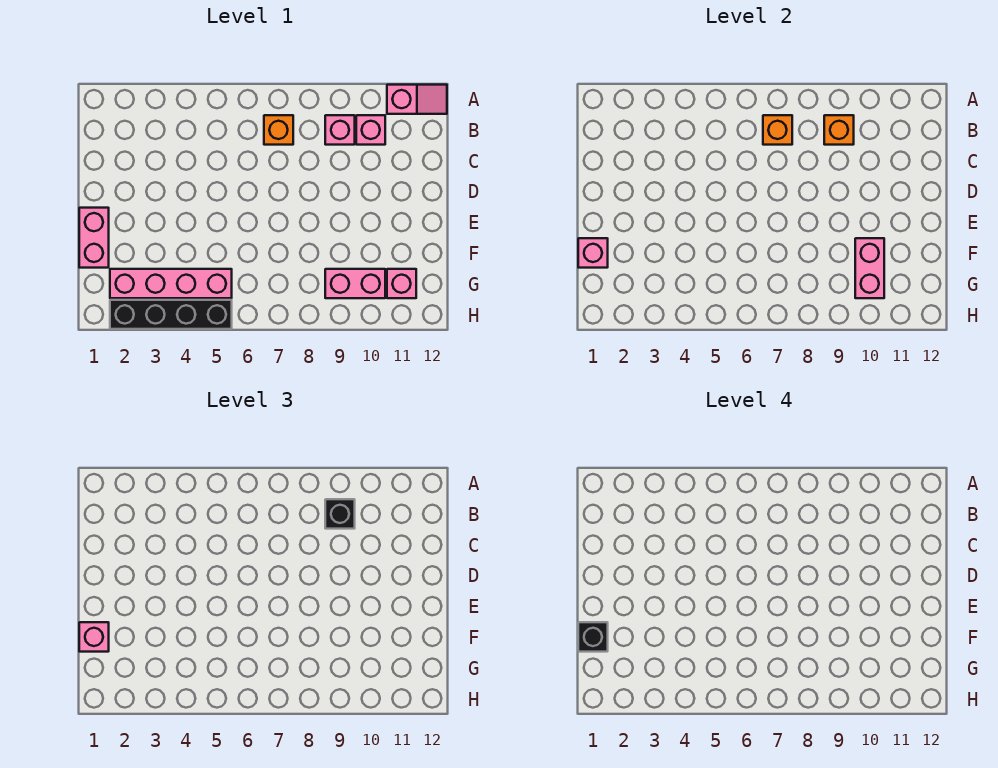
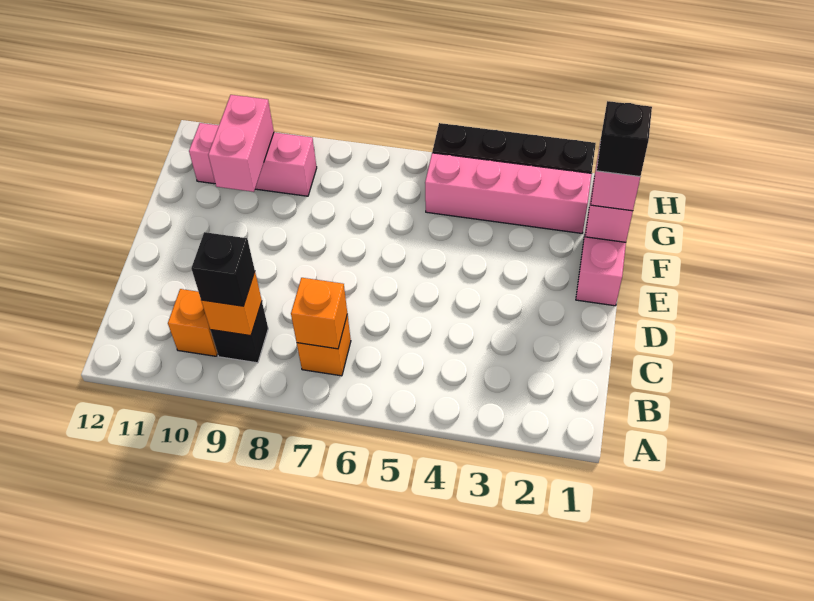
pink slope A11:A12 level 1 top 11 -> none
pink brick B9 level 1 -> black brick B9 level 1
pink brick B10 level 1 -> orange brick B10 level 1

